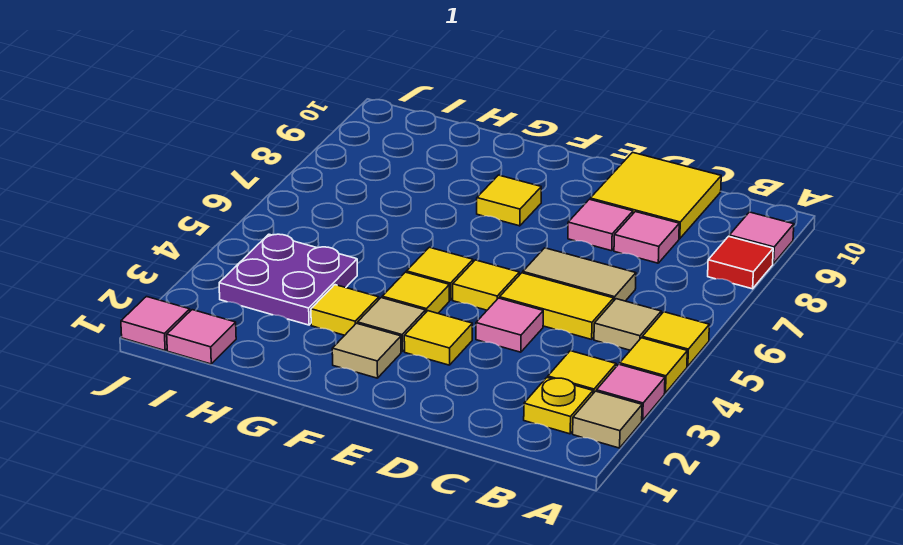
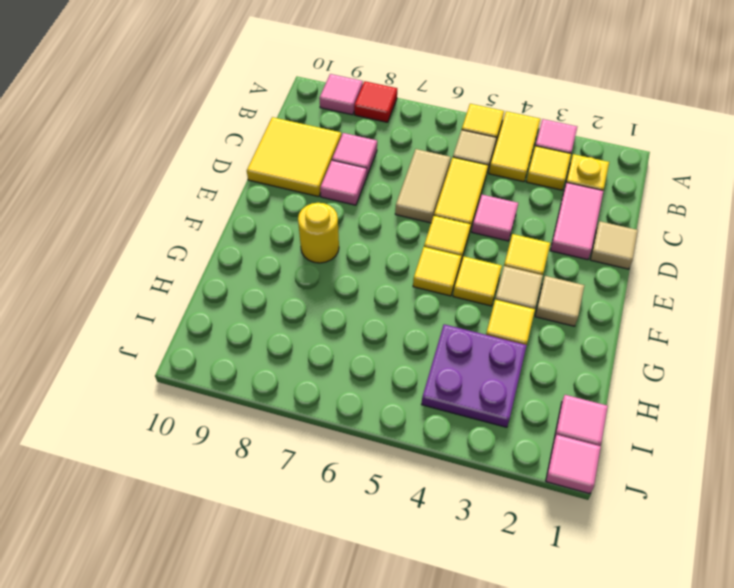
tan tile A2 level 1 -> tan tile D1 level 1
yellow tile A4 level 1 -> yellow tile A4:B4 level 1
none -> pink tile C2:D2 level 1
yellow tile F8 level 1 -> yellow round brick F8 level 1

